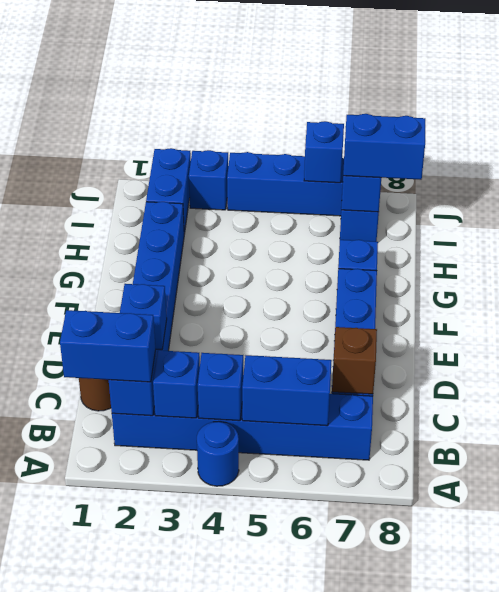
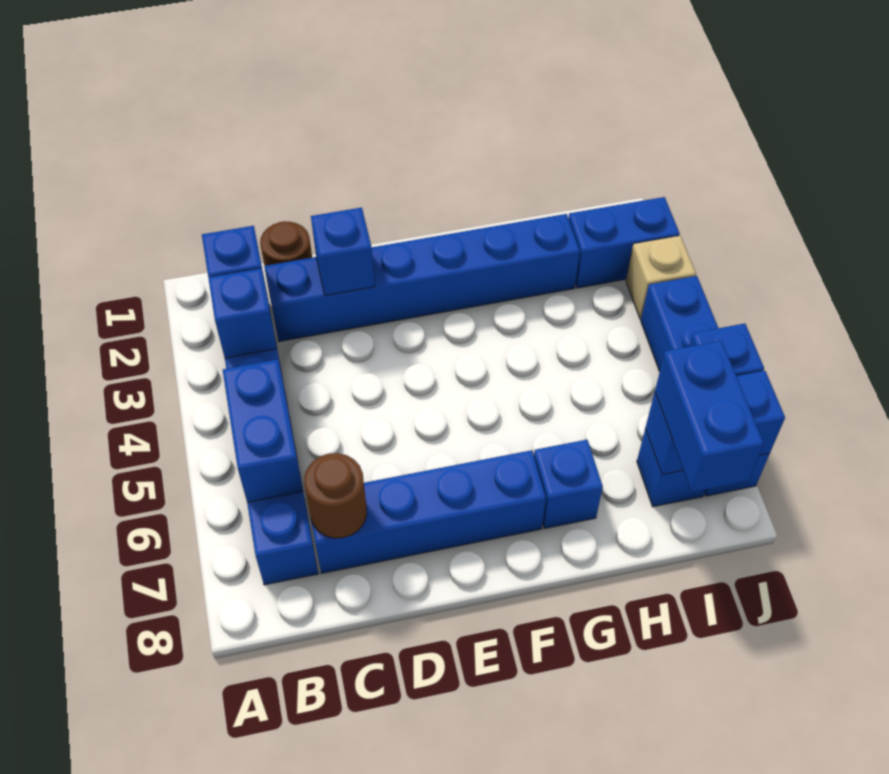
blue round brick A4 level 1 -> none
blue brick B1:B2 level 3 -> none
blue brick B4 level 2 -> none
brown brick C7 level 2 -> brown round brick C7 level 2
blue brick J3 level 1 -> tan brick J3 level 1

